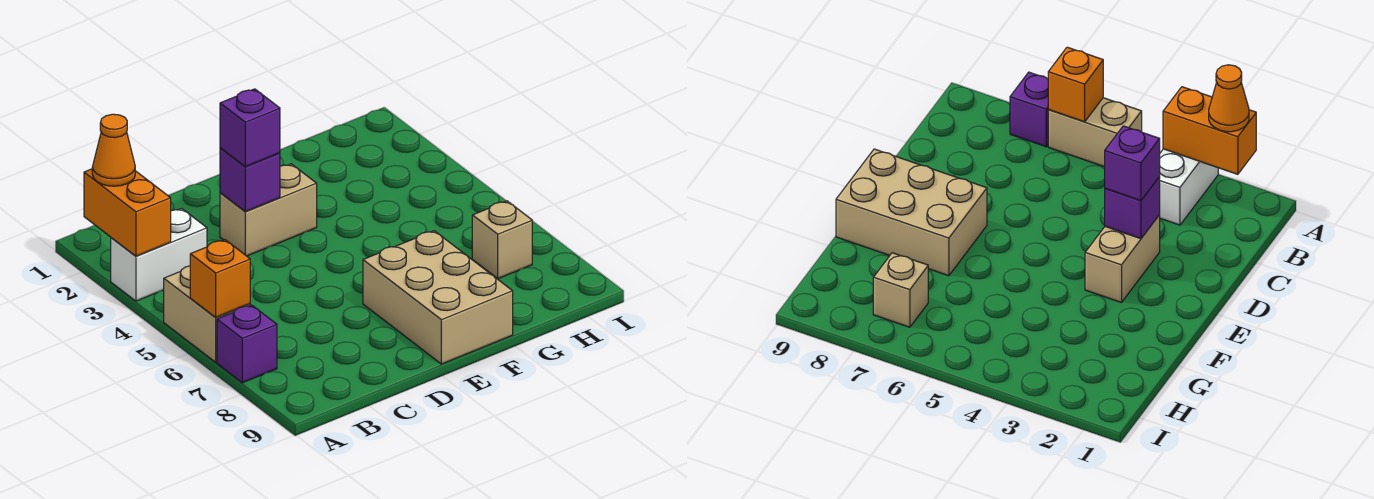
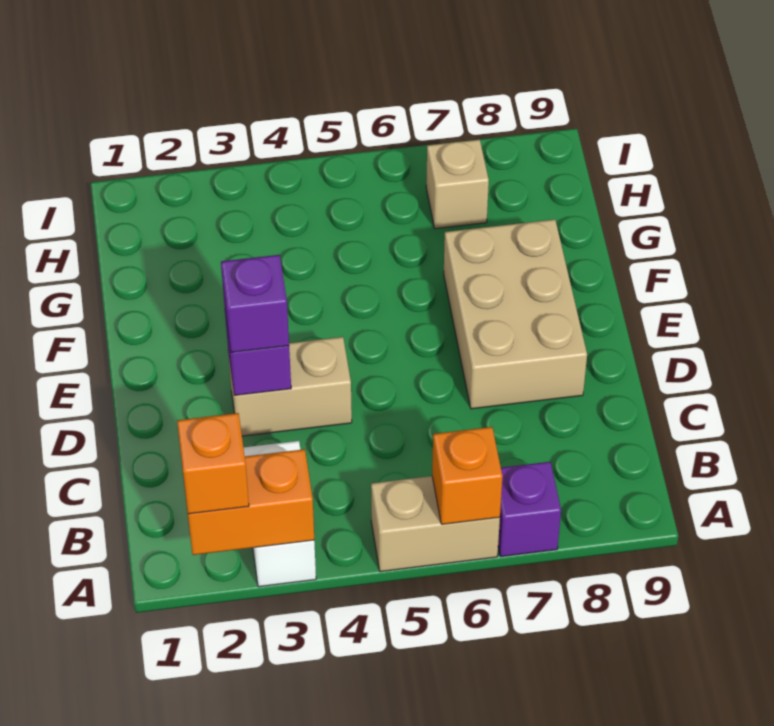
orange cone A2 level 3 -> orange brick A2 level 3
tan brick D3:E3 level 1 -> tan brick D3:D4 level 1
tan brick E7:F9 level 1 -> tan brick D7:F8 level 1

